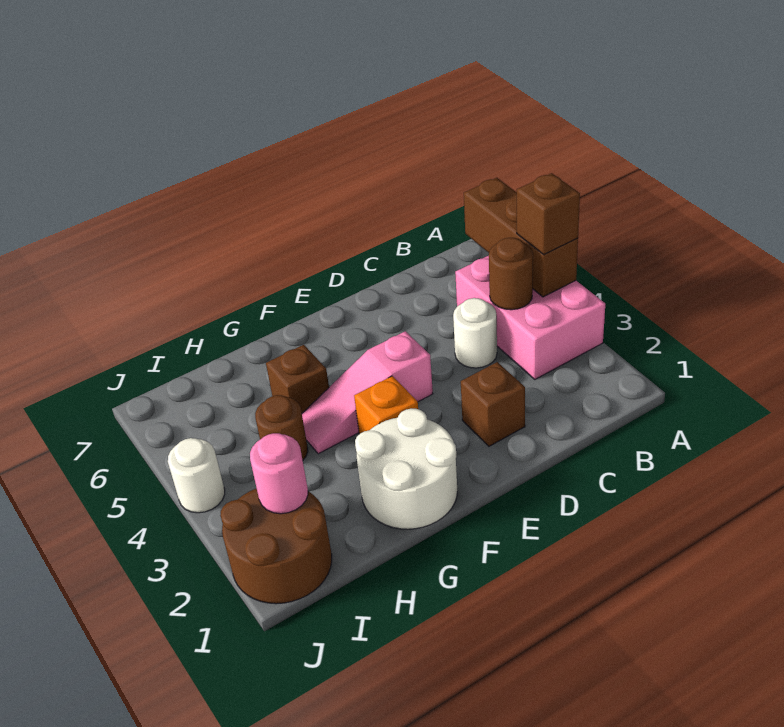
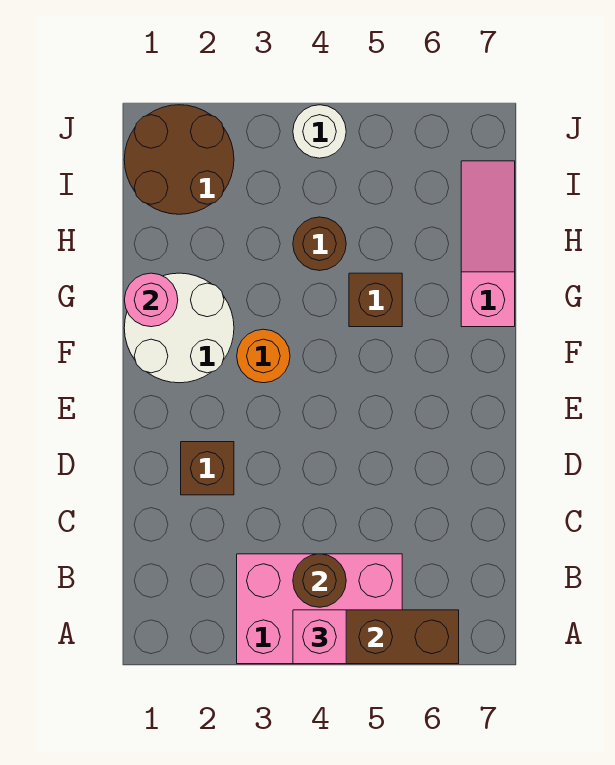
brown brick A4 level 3 -> pink brick A4 level 3
white round brick C4 level 1 -> none
pink slope E4:G4 level 1 top E -> pink slope G7:I7 level 1 top G
orange brick F3 level 1 -> orange round brick F3 level 1
pink round brick I2 level 2 -> pink round brick G1 level 2

